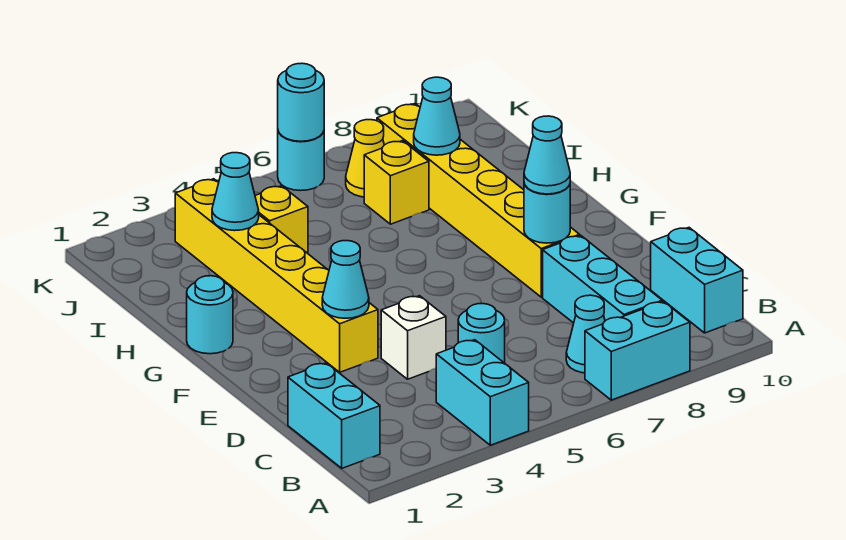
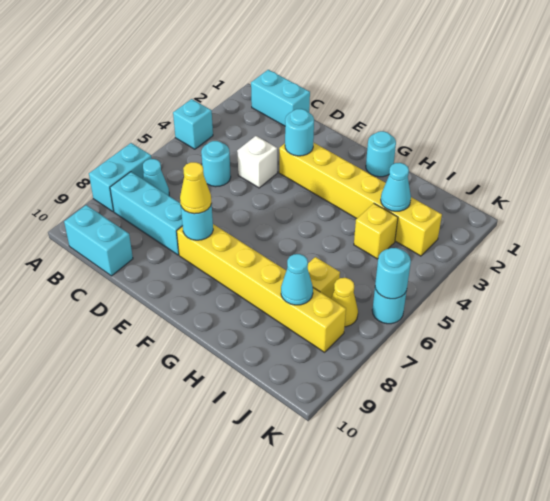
cyan brick A4:B4 level 1 -> cyan brick A4 level 1
cyan cone E3 level 2 -> cyan round brick E3 level 2
cyan cone E8 level 3 -> yellow cone E8 level 3

